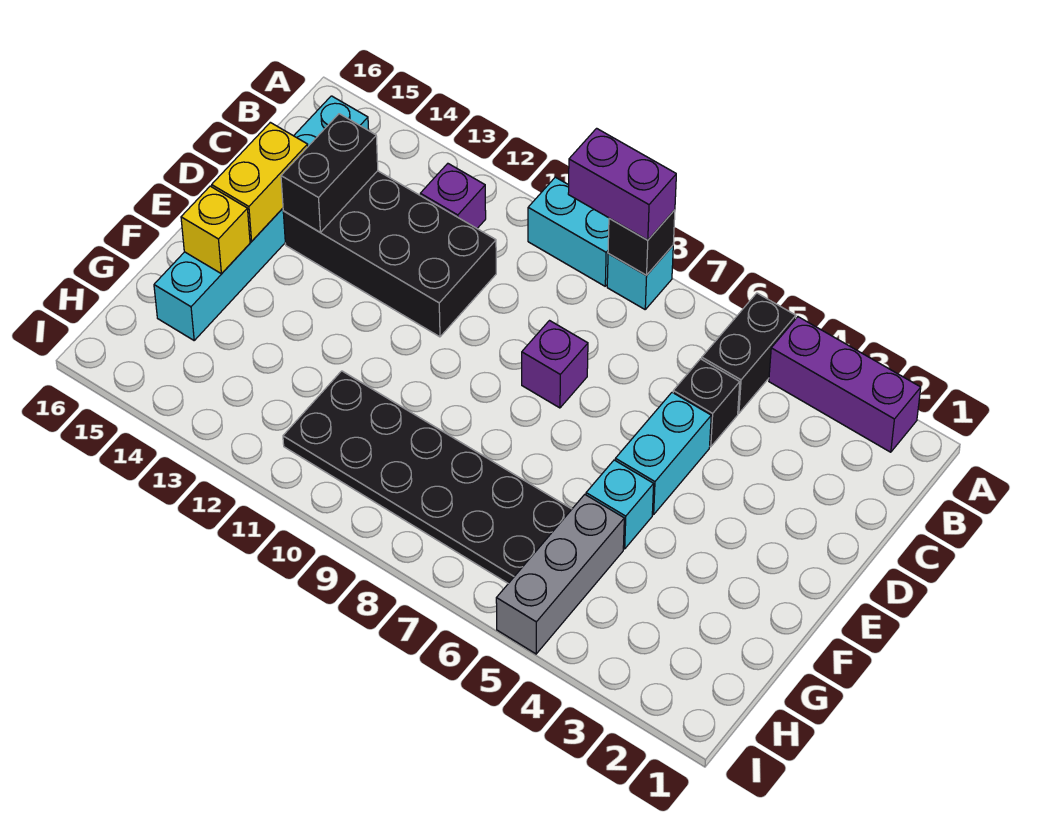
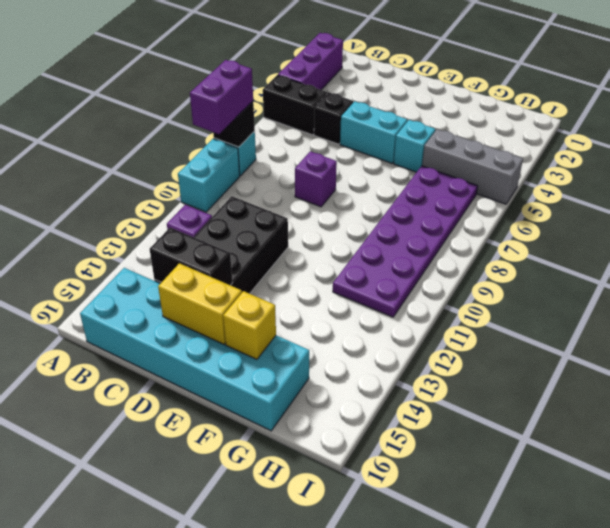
cyan brick B15:G15 level 1 -> cyan brick B15:G16 level 1
black plate G6:H11 level 1 -> purple plate G6:H11 level 1

